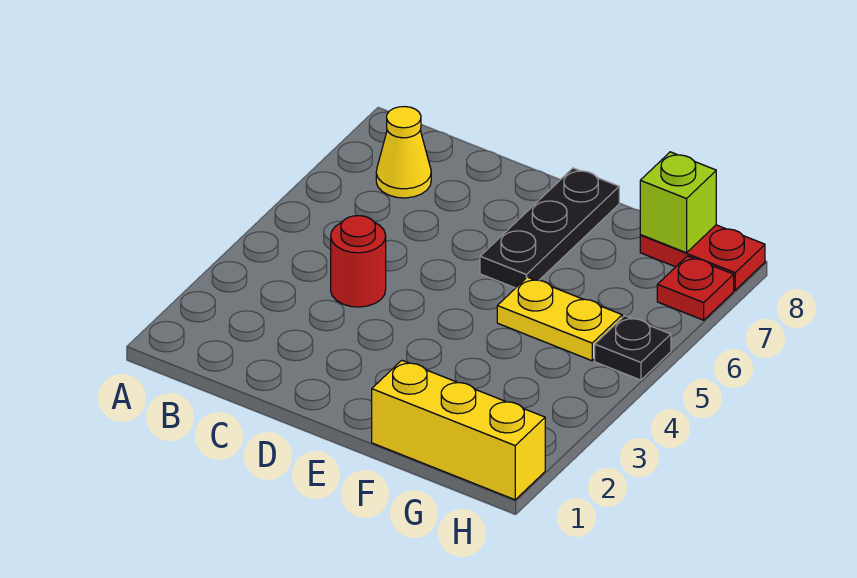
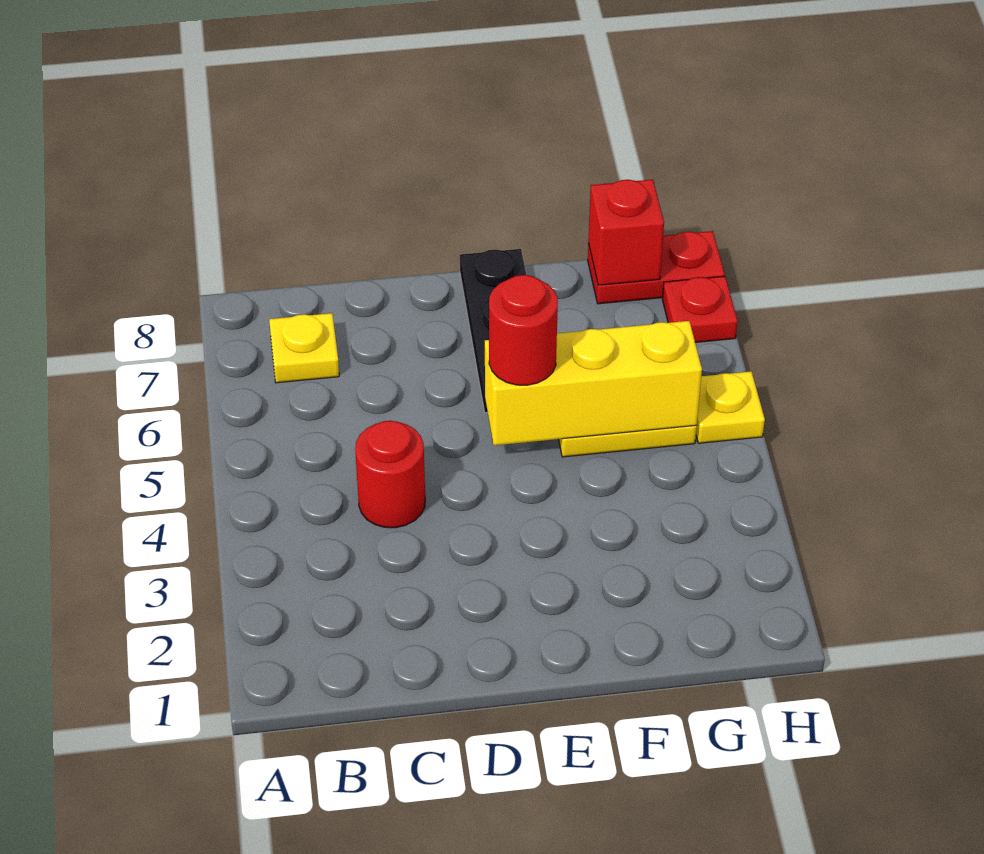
yellow cone B7 level 1 -> yellow plate B7 level 1
none -> red round brick E5 level 3
yellow brick F1:H1 level 1 -> yellow brick E5:G5 level 2
lime brick G8 level 2 -> red brick G8 level 2
black plate H5 level 1 -> yellow plate H5 level 1

